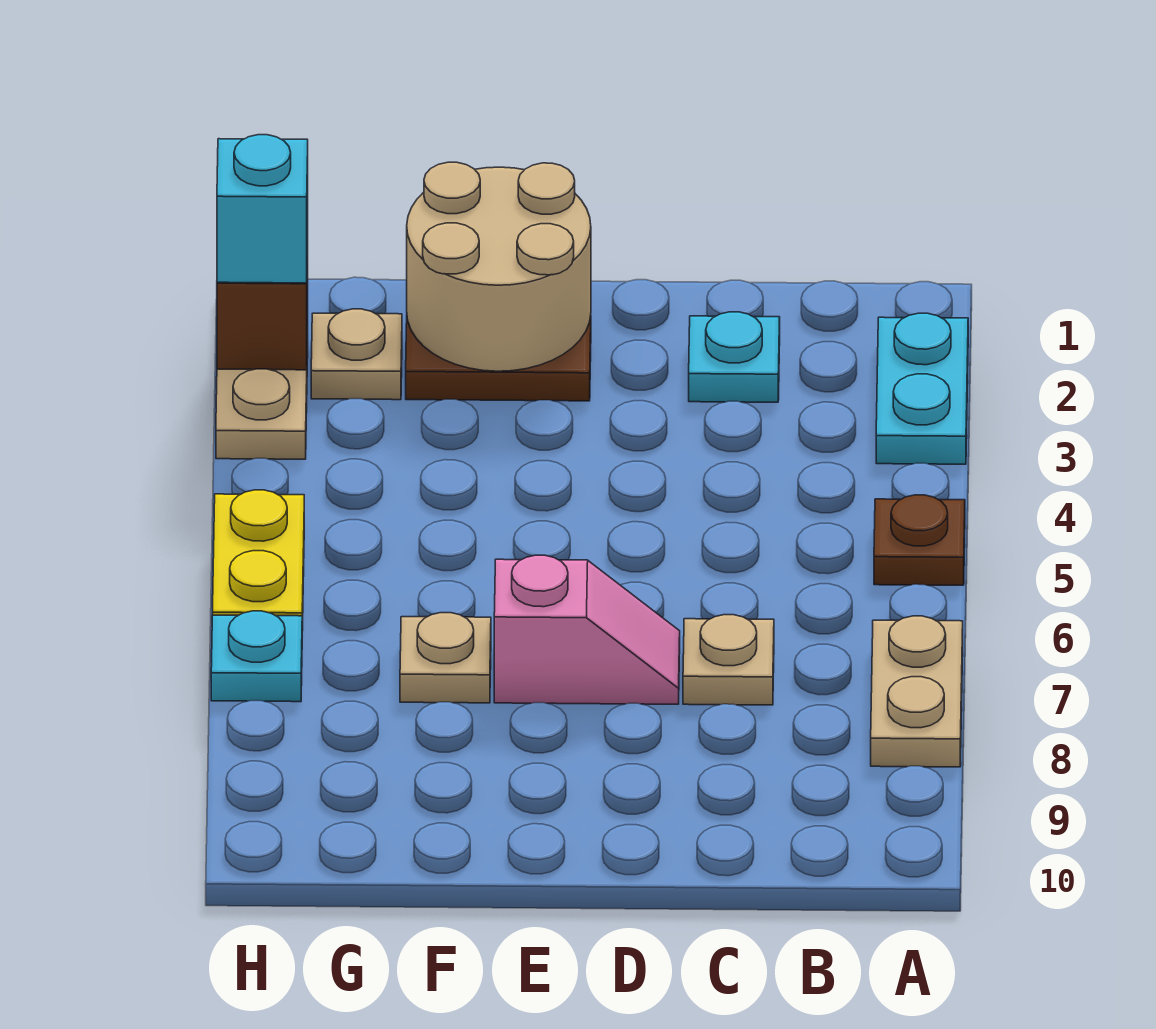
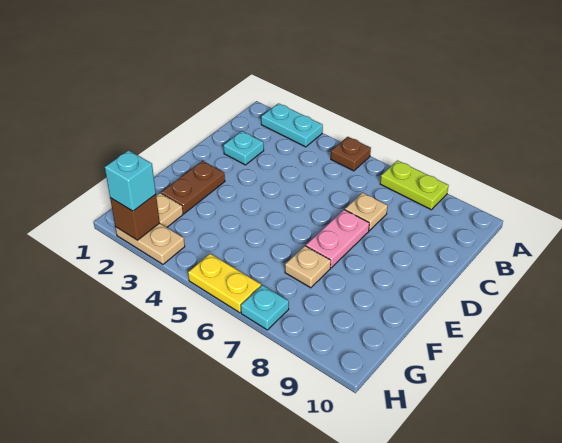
tan plate A7:A8 level 1 -> lime plate A7:A8 level 1
pink slope D7:E7 level 1 top E -> pink plate D7:E7 level 1
tan round brick E1:F2 level 2 -> none

